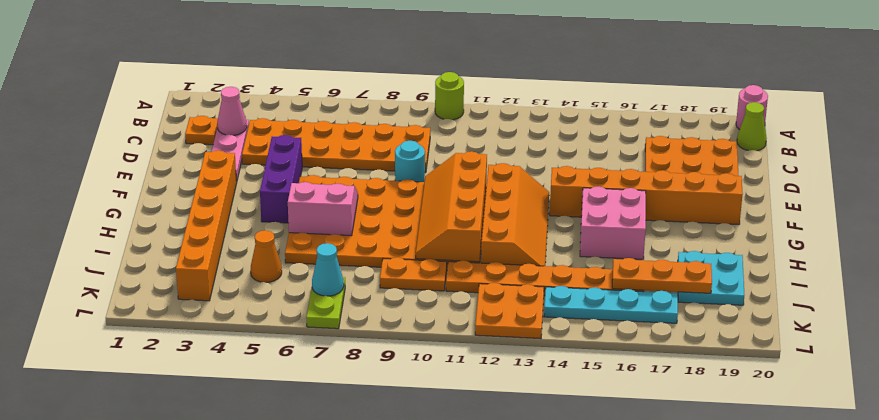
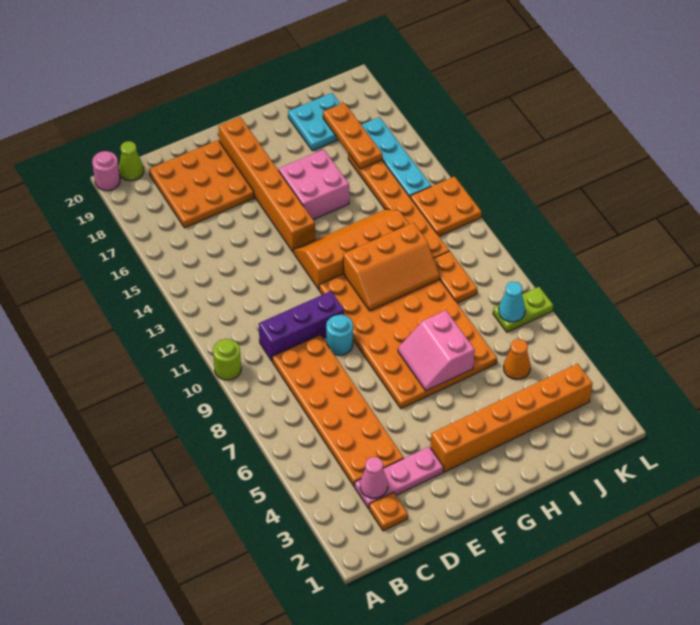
purple brick E5:G5 level 1 -> purple brick C10:E10 level 1
orange slope F10:I11 level 2 top 11 -> orange slope G10:I11 level 2 top 11

